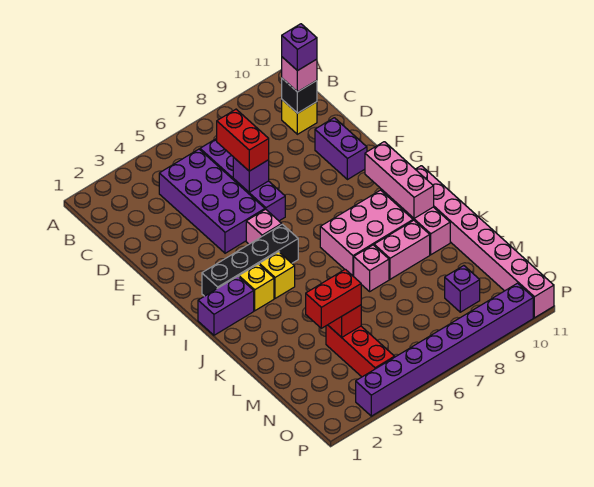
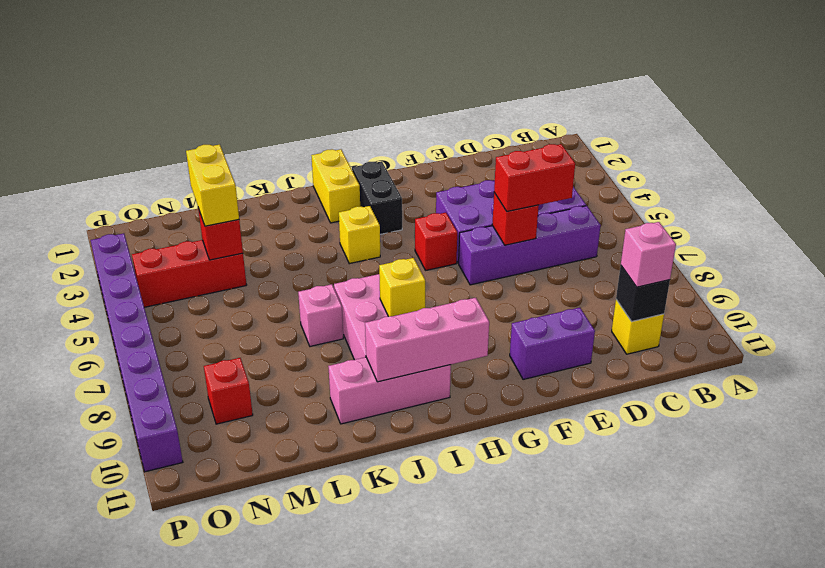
purple brick C10 level 4 -> none
purple brick E6 level 2 -> red brick E6 level 2
pink brick G5 level 1 -> red brick G5 level 1
black brick H2:H5 level 1 -> black brick H2:H3 level 1
purple brick I1:I2 level 1 -> yellow brick I1:I2 level 1
yellow brick I3 level 1 -> yellow brick I8 level 2
pink brick I11:P11 level 1 -> none
pink brick K8:K9 level 1 -> none
red brick M3:M4 level 3 -> yellow brick M3:M4 level 3
purple brick N9 level 1 -> red brick N9 level 1

